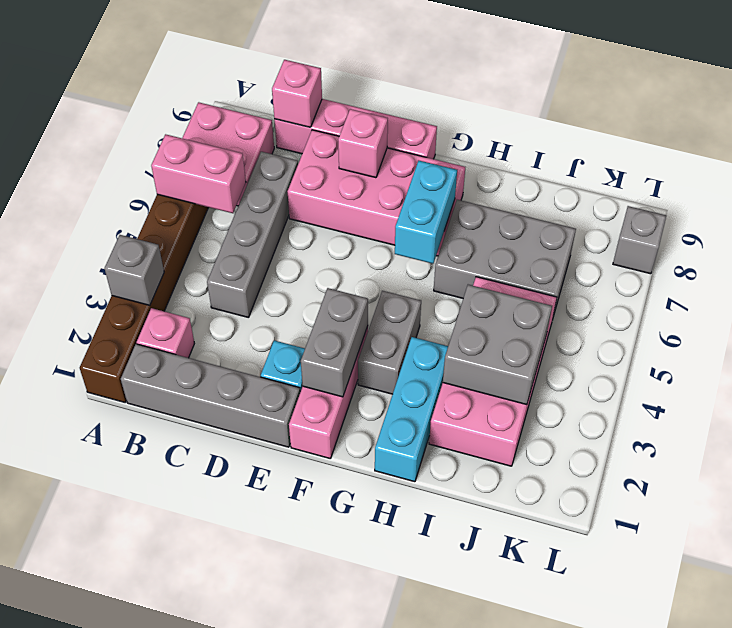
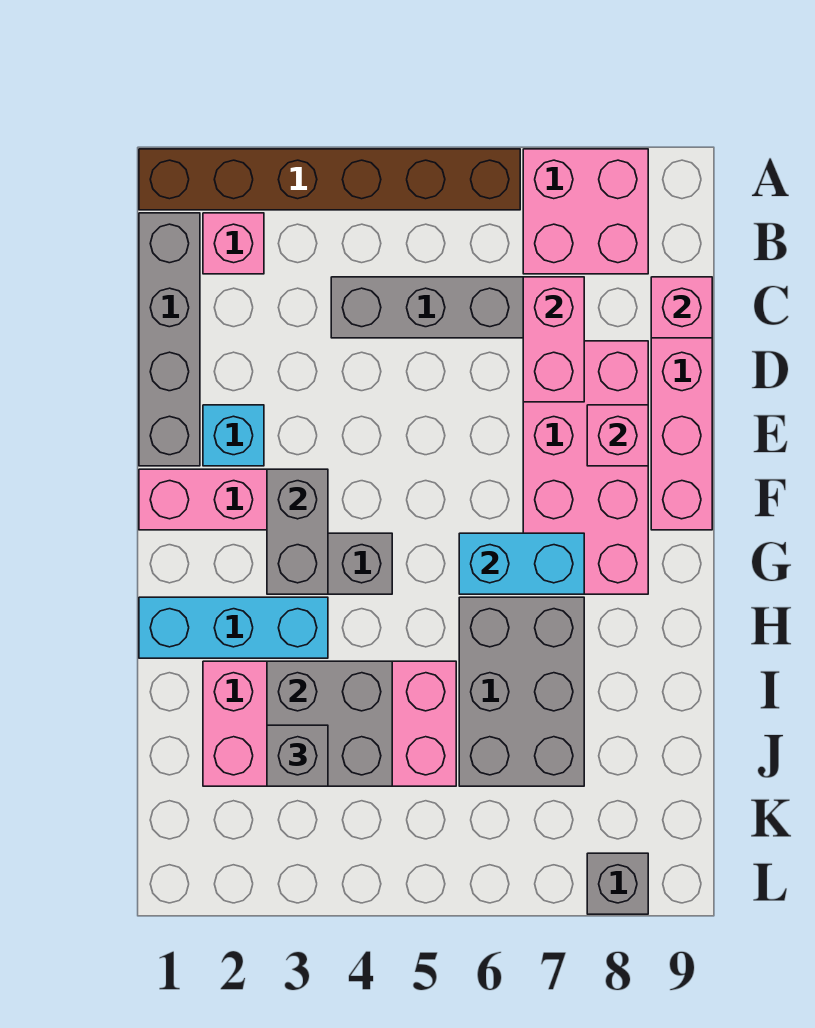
grey brick A3 level 2 -> grey brick J3 level 3
pink brick A6:B6 level 2 -> pink brick C7:D7 level 2
grey brick F2:F3 level 2 -> grey brick F3:G3 level 2

